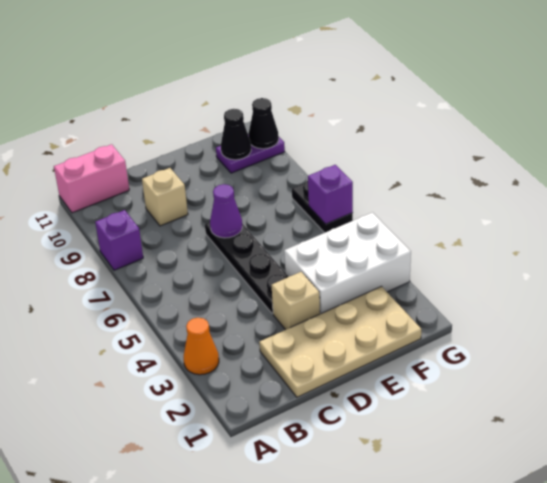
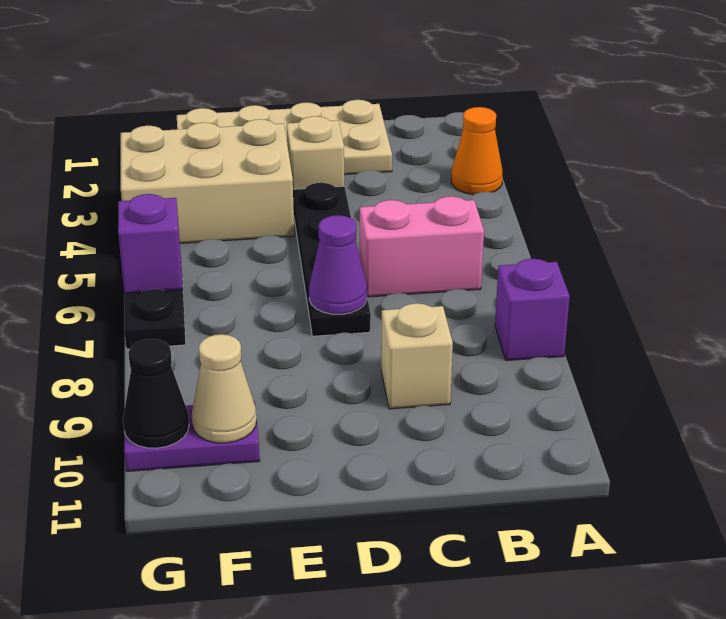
pink brick A11:B11 level 1 -> pink brick B6:C6 level 1
white brick E3:G4 level 1 -> tan brick E3:G4 level 1
black cone F10 level 2 -> tan cone F10 level 2

